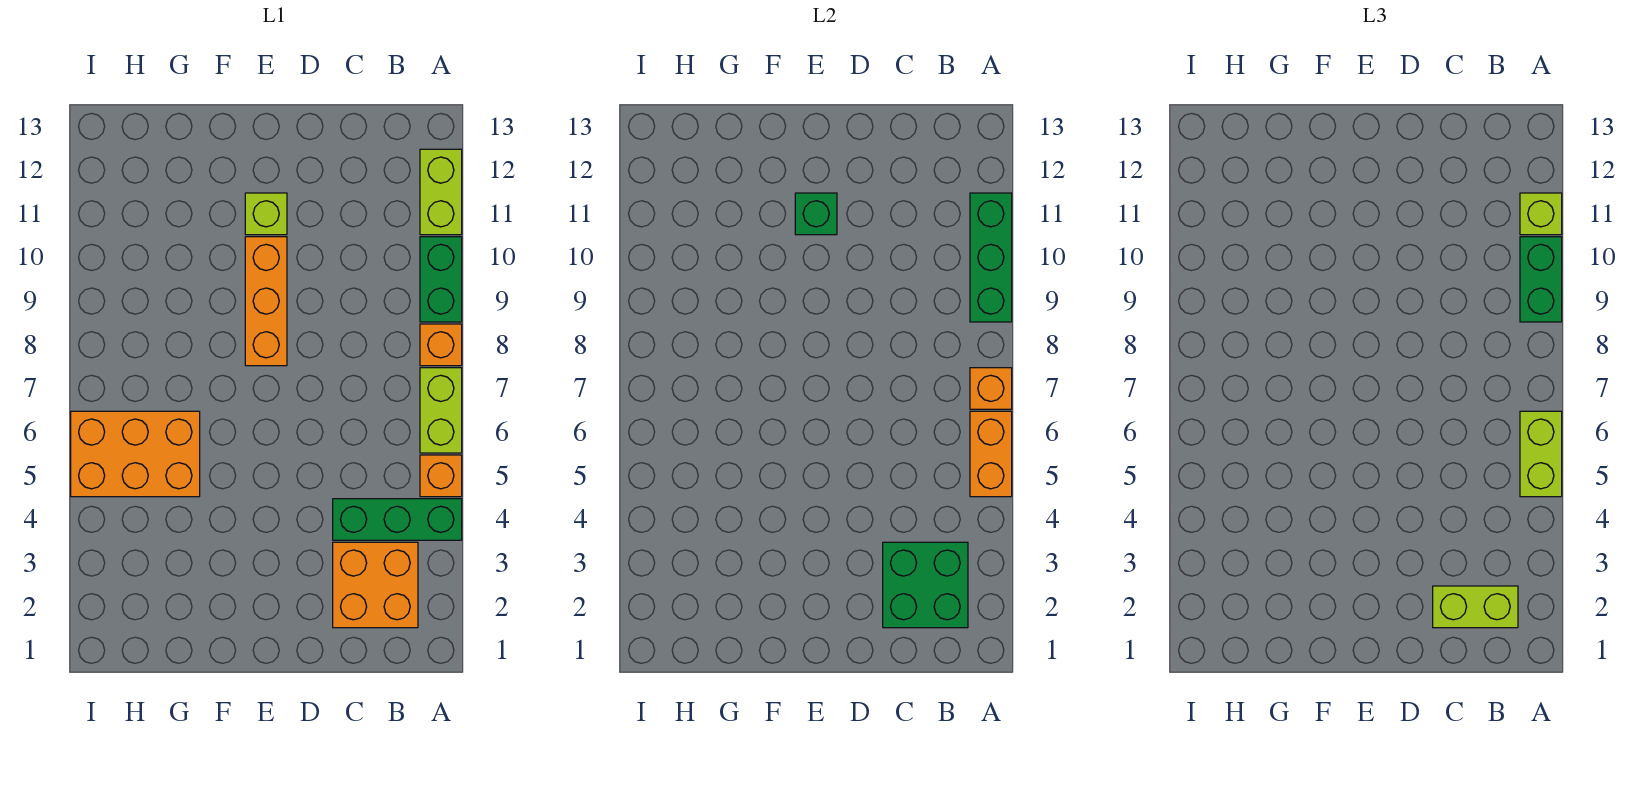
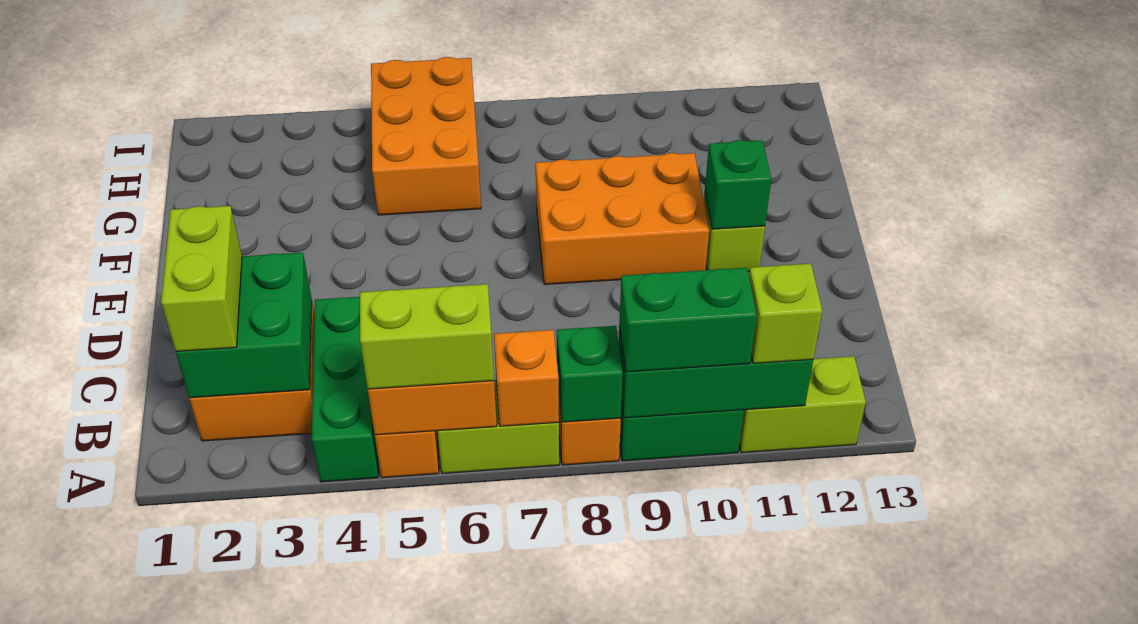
none -> green brick A8 level 2
orange brick E8:E10 level 1 -> orange brick E8:F10 level 1

